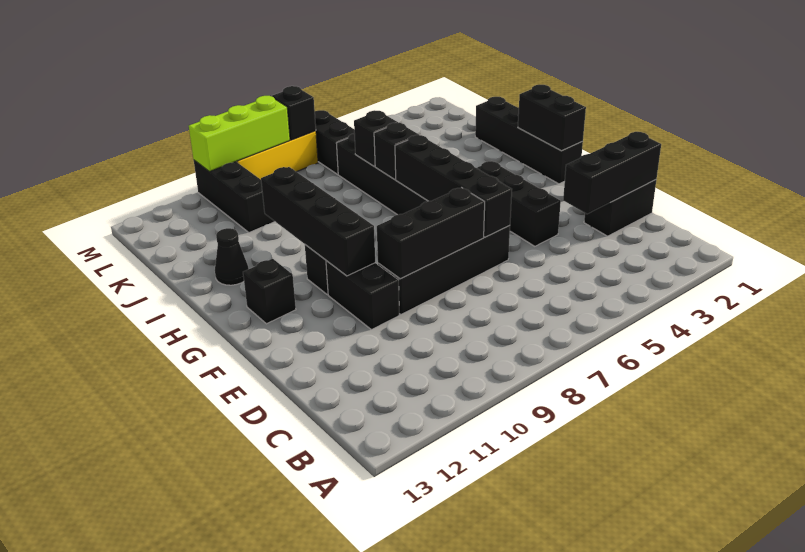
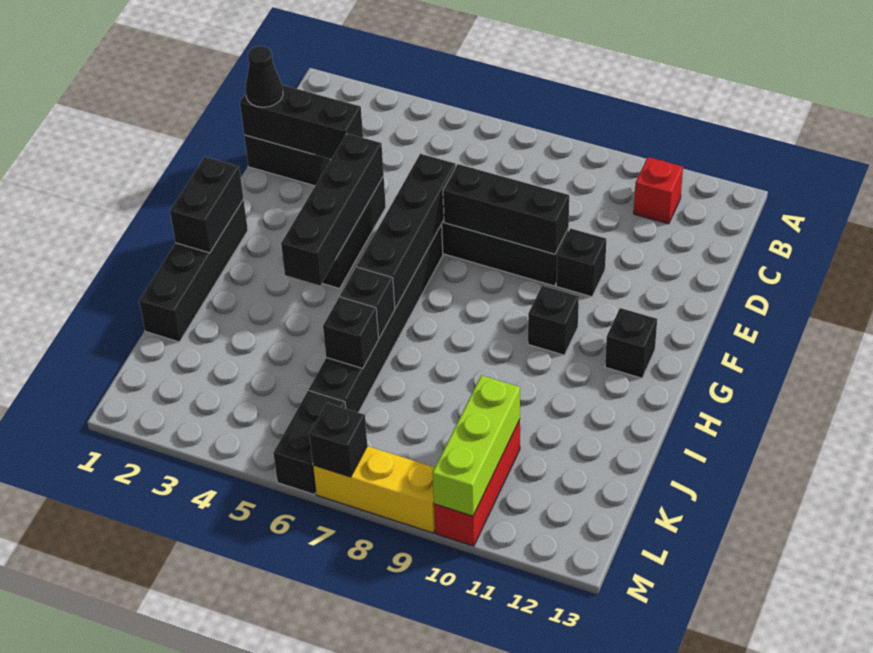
none -> red brick B11 level 1
black brick E10:F10 level 1 -> black brick E10 level 1
black brick F10:I10 level 2 -> black brick E4:H4 level 2
black cone I12 level 1 -> black cone D1 level 3
black brick K10:M10 level 1 -> red brick K10:M10 level 1
lime brick M8:M10 level 2 -> lime brick K10:M10 level 2

